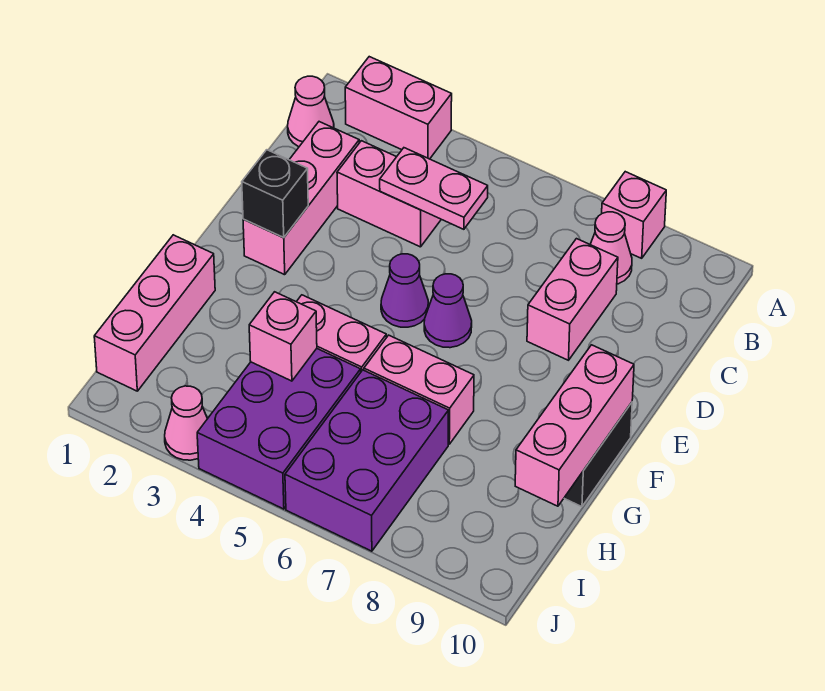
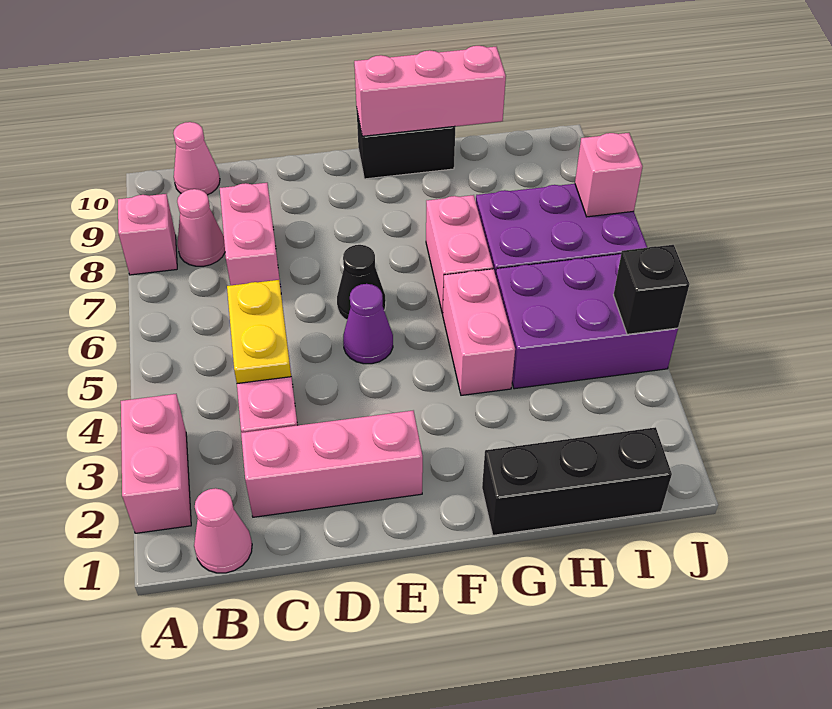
pink plate C4:C5 level 2 -> yellow plate C4:C5 level 2
pink brick C8:D8 level 1 -> pink brick C7:C8 level 1
black brick E2 level 2 -> black brick J4 level 2
purple cone E6 level 1 -> black cone E6 level 1
pink brick G1:I1 level 1 -> black brick G1:I1 level 1
pink brick H4 level 2 -> pink brick J7 level 2
pink cone J3 level 1 -> pink cone B10 level 1

